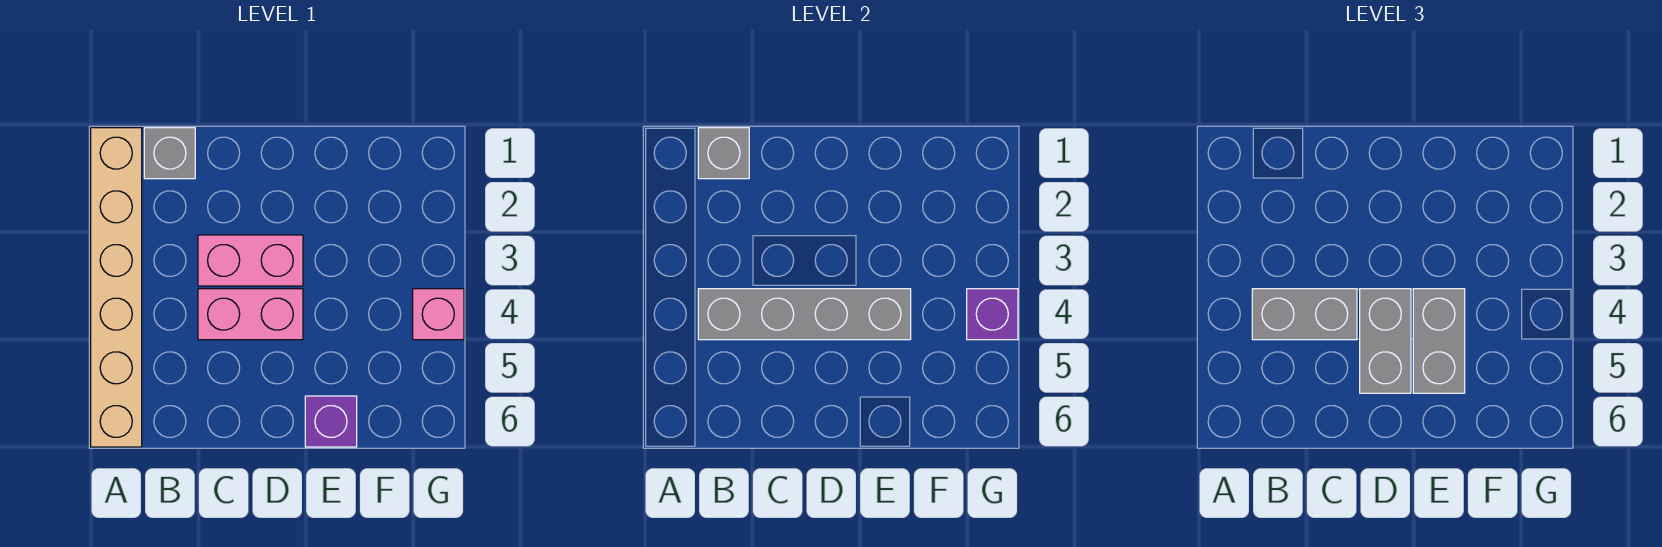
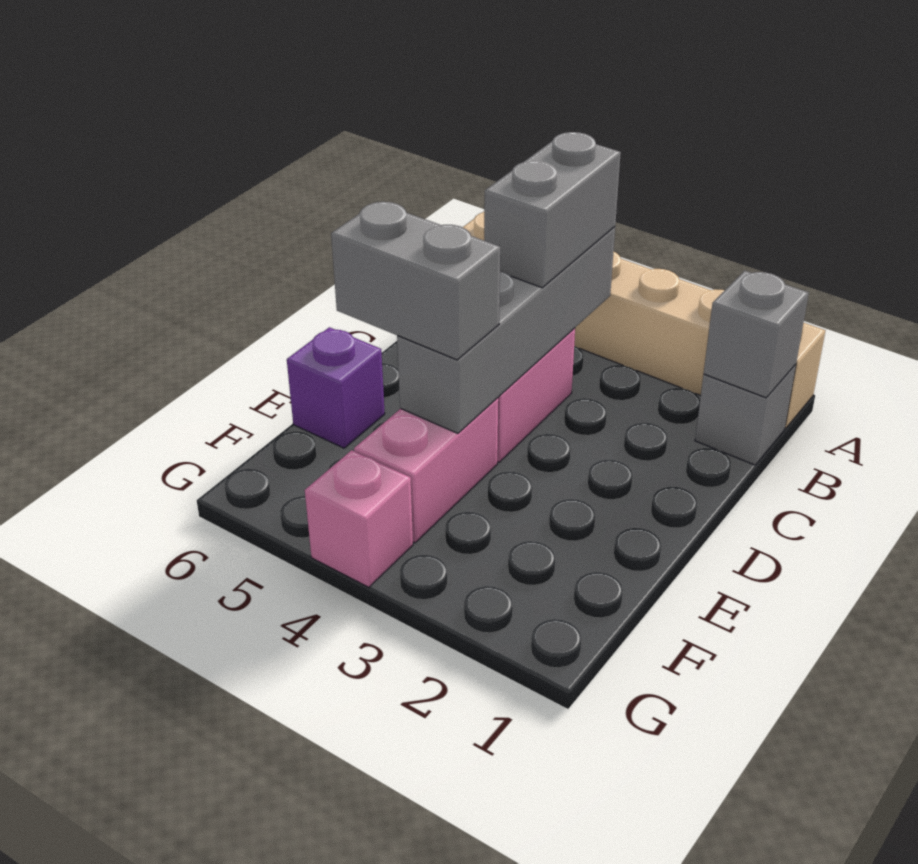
pink brick C3:D3 level 1 -> pink brick E4:F4 level 1
grey brick D4:D5 level 3 -> none
purple brick G4 level 2 -> none

